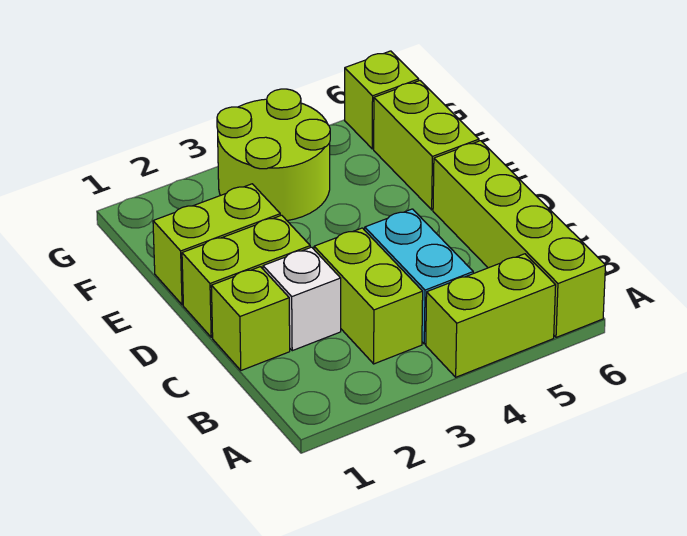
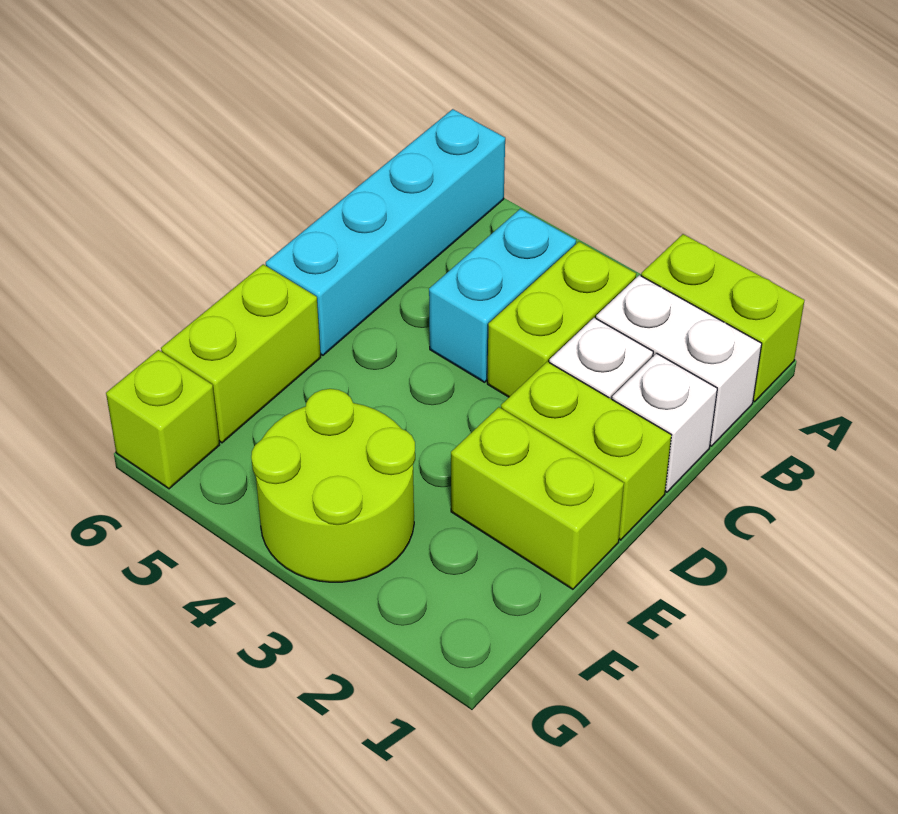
lime brick A4:A5 level 1 -> lime brick A1:A2 level 1
lime brick A6:D6 level 1 -> cyan brick A6:D6 level 1
none -> white brick B1:B2 level 1
lime brick C1 level 1 -> white brick C1 level 1

